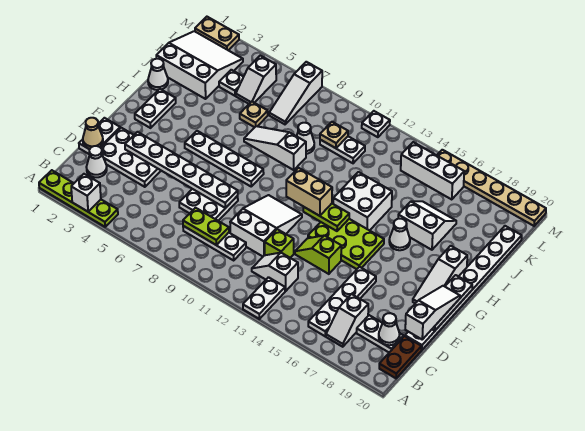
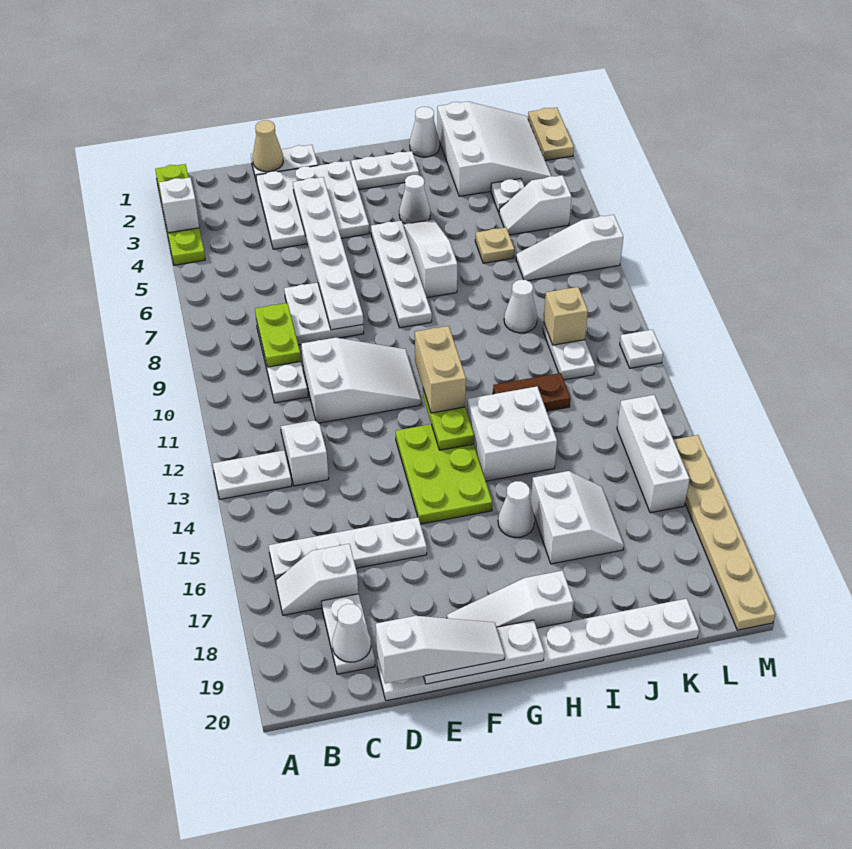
brown plate B20:C20 level 1 -> brown plate I12:J12 level 1
white cone C2 level 1 -> white cone H4 level 1
white plate D2:E4 level 1 -> white plate D2:F4 level 1
lime brick D12 level 1 -> none
lime slope E13:E14 level 1 top 14 -> none
white slope I7:I9 level 1 top 9 -> white slope H5:H7 level 1 top 7
tan plate K10 level 2 -> tan brick K10 level 2

